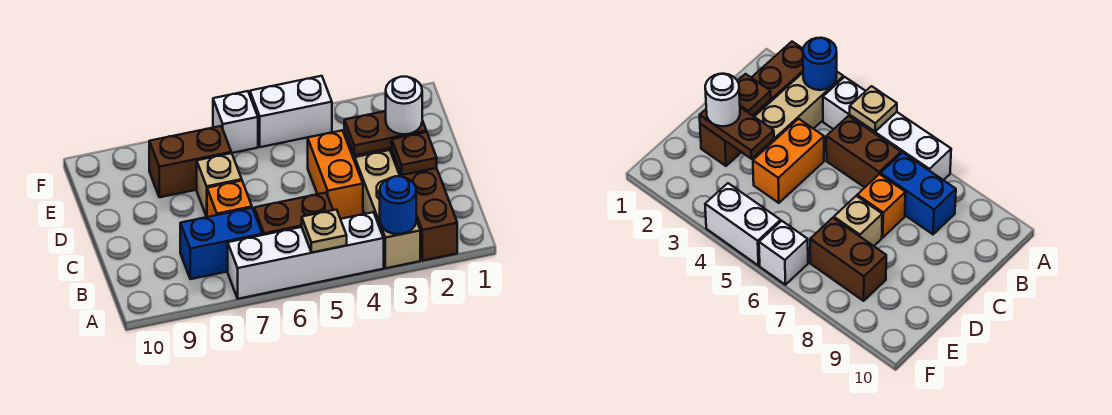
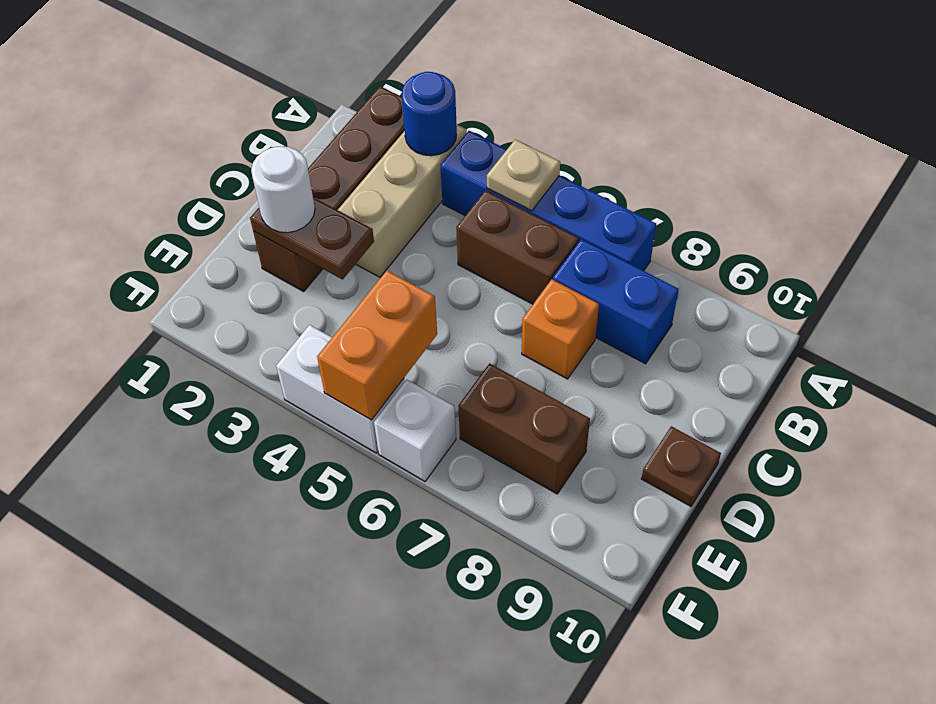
white brick A4:A7 level 1 -> blue brick A4:A7 level 1
brown plate C2 level 2 -> brown plate D10 level 1
orange brick C4:D4 level 1 -> orange brick E5:F5 level 2
tan brick D7 level 1 -> none

